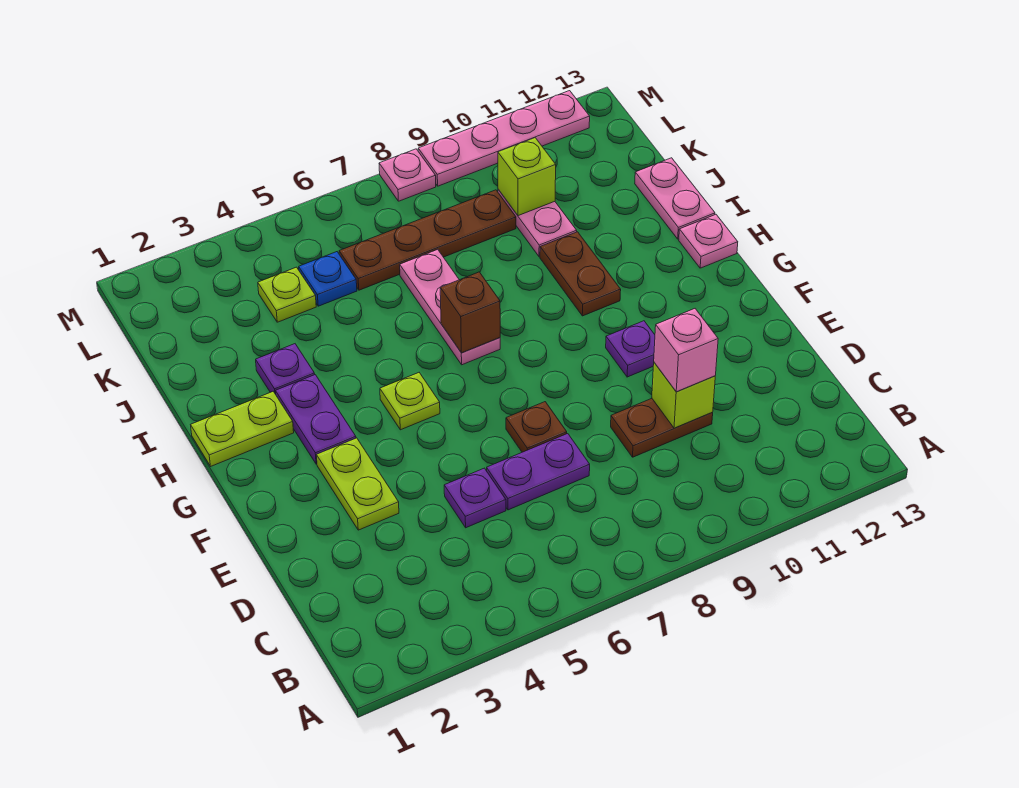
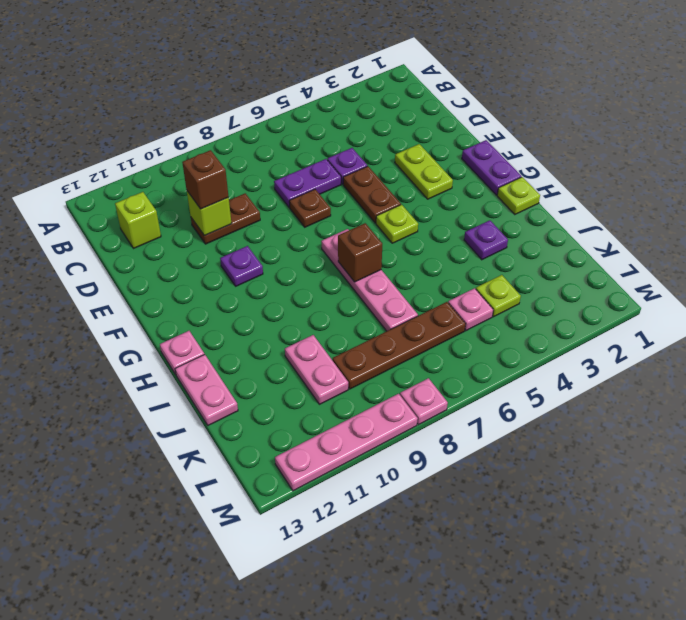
pink brick D10 level 3 -> brown brick D10 level 3
purple plate G3:H3 level 1 -> purple plate F1:G1 level 1
lime plate H1:H2 level 1 -> lime plate H1 level 1
pink plate H7:J7 level 1 -> pink plate G7:J7 level 1
brown plate H10:I10 level 1 -> brown plate E5:F5 level 1
blue plate K5 level 1 -> pink plate K5 level 1
lime brick K10 level 2 -> lime brick C12 level 1

